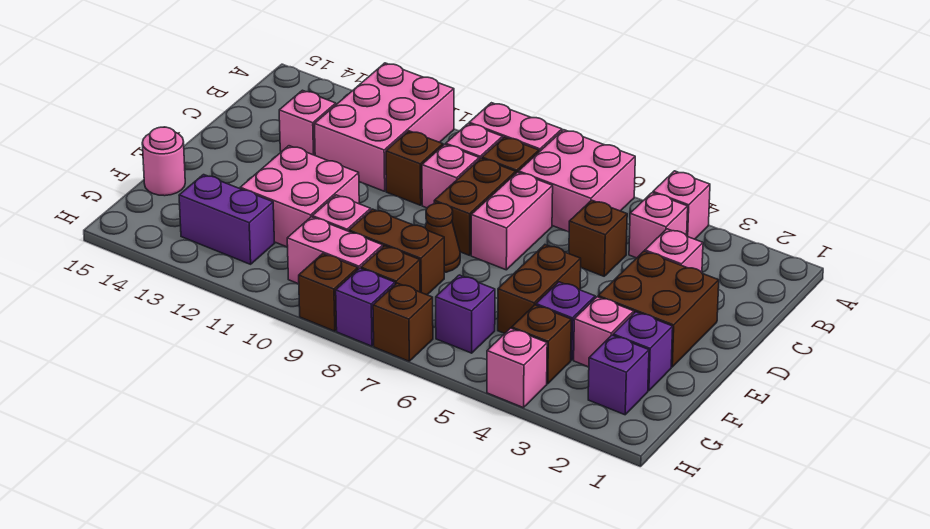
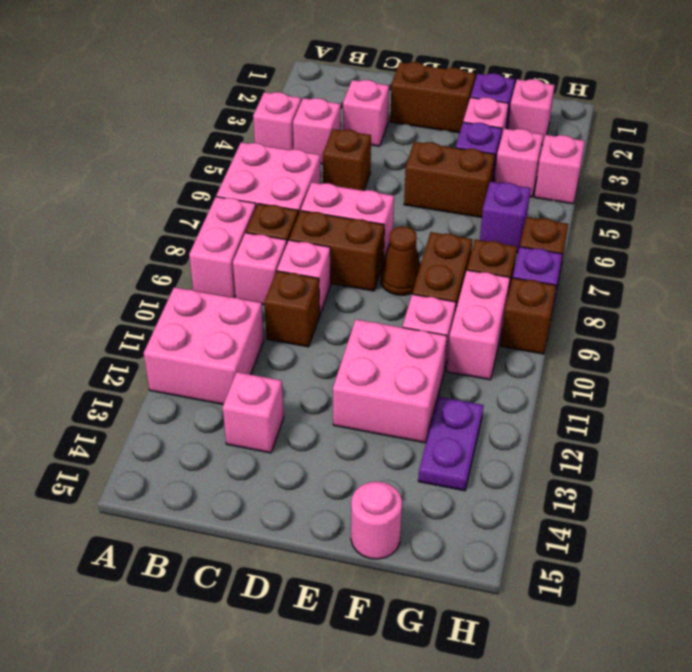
pink brick A11:C12 level 1 -> pink brick A11:B12 level 1
brown brick D2:E3 level 1 -> brown brick D2:E2 level 1
purple brick G2 level 1 -> pink brick G2 level 1
brown brick G4 level 1 -> pink brick G4 level 1
purple brick G12:G13 level 1 -> purple plate G12:G13 level 1

